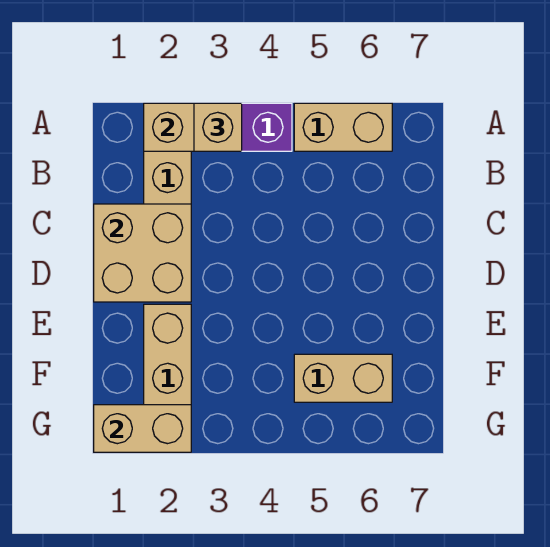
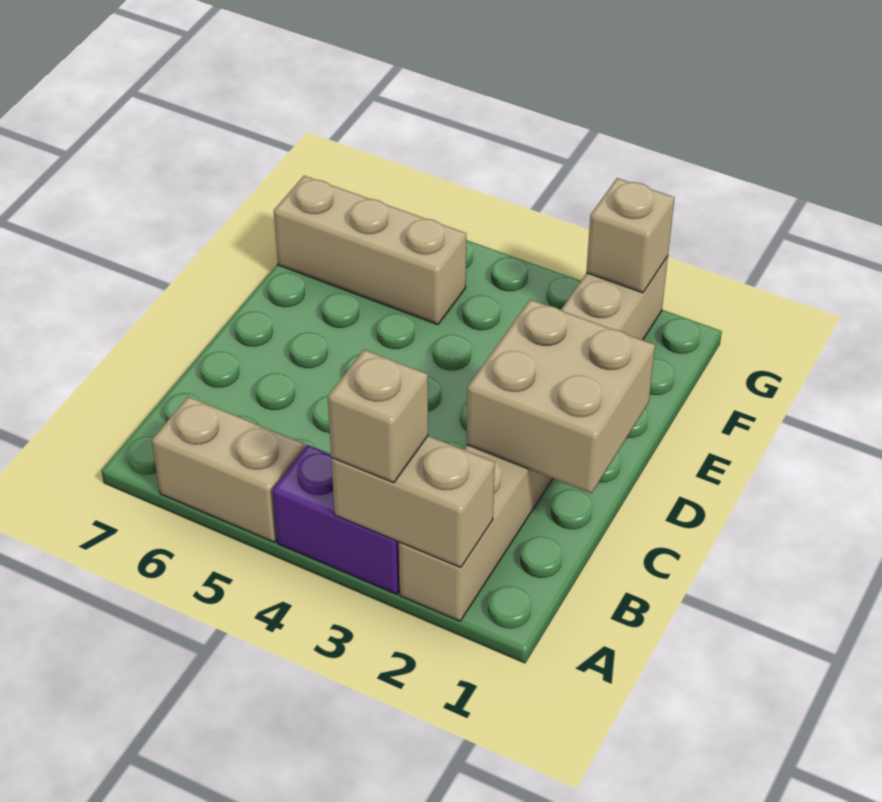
tan brick F5:F6 level 1 -> tan brick F5:F7 level 1
tan brick G1:G2 level 2 -> tan brick G2 level 2

